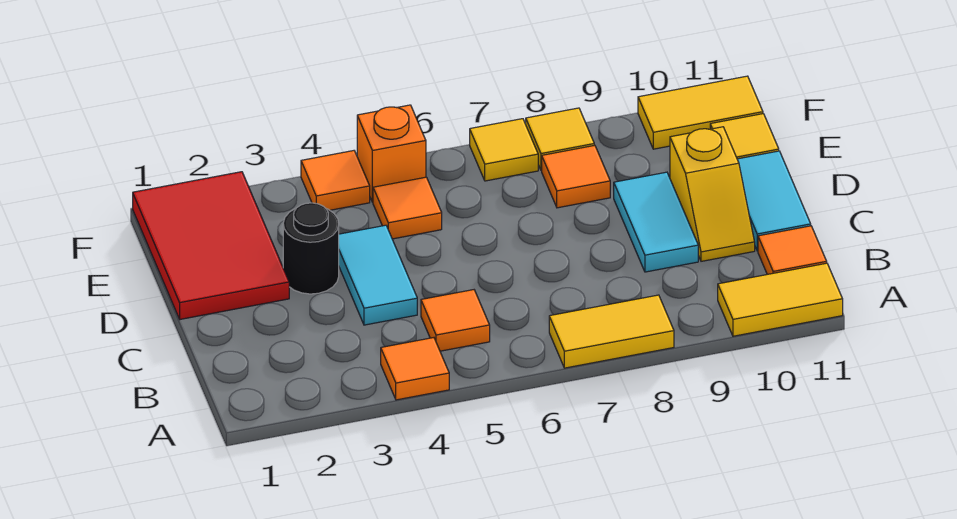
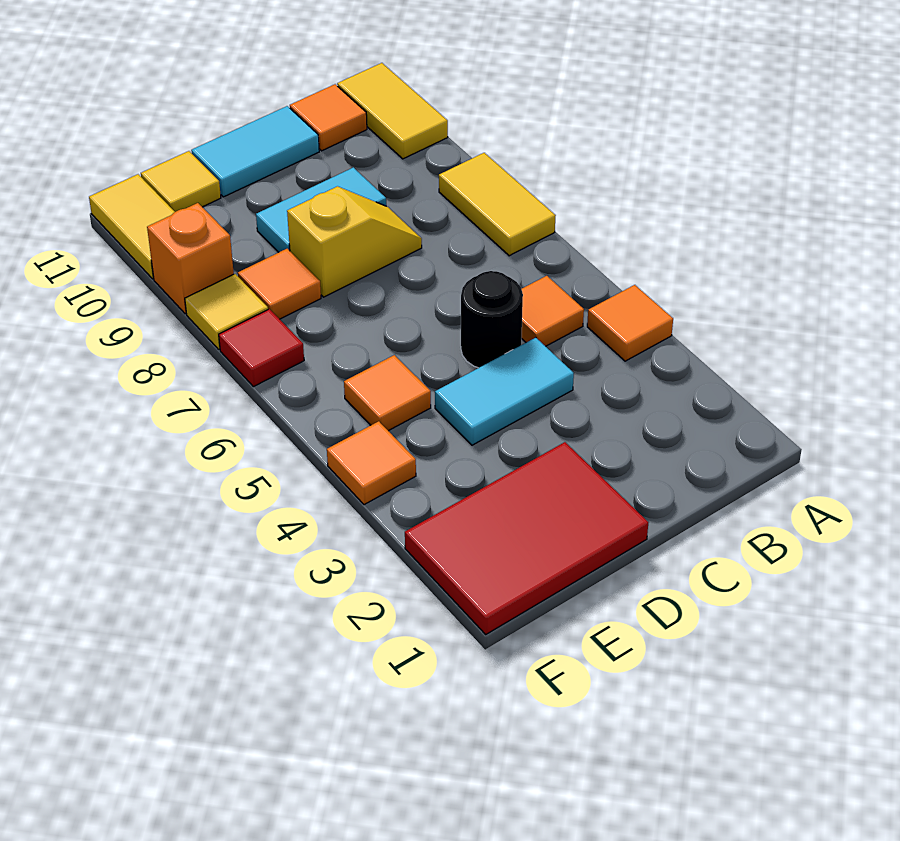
yellow slope C10:D10 level 1 top D -> yellow slope C8:D8 level 1 top D
black round brick D3 level 1 -> black round brick C5 level 1
orange brick F5 level 1 -> orange brick F9 level 1
yellow tile F7 level 1 -> red tile F7 level 1

